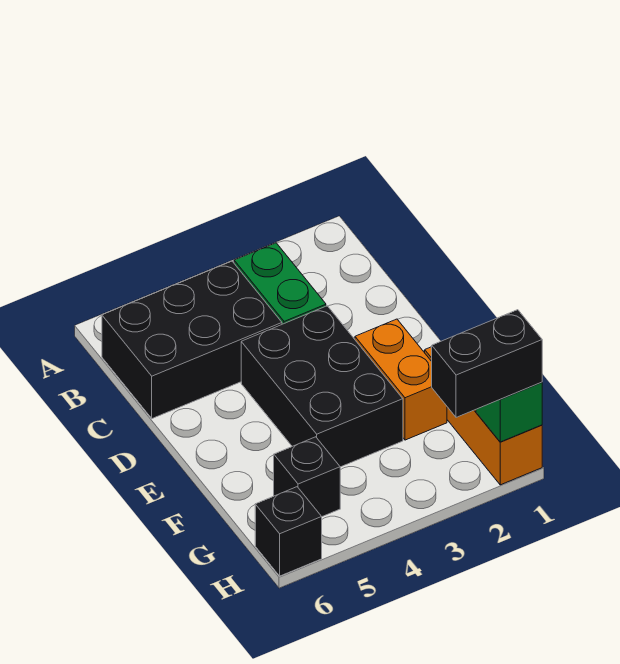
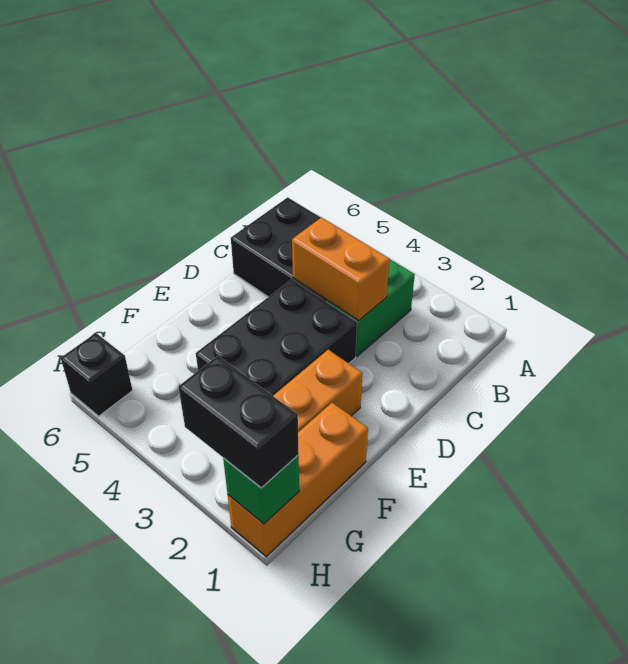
none -> orange brick C3:C4 level 2
black brick G5 level 1 -> none

